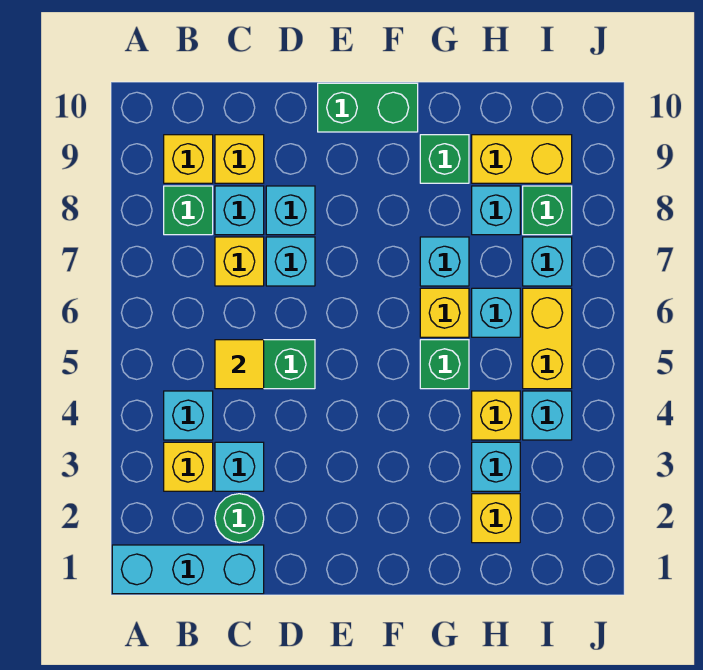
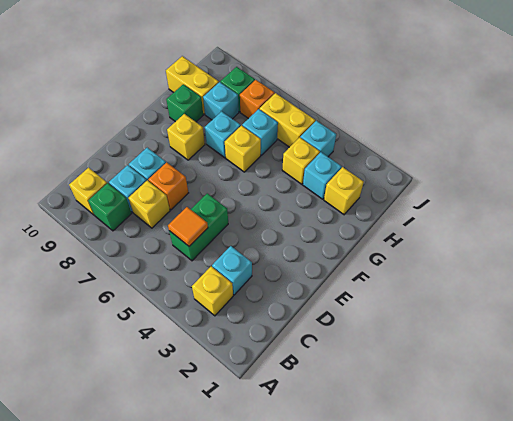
cyan brick A1:C1 level 1 -> none
cyan brick B4 level 1 -> none
green round brick C2 level 1 -> none
yellow tile C5 level 2 -> orange tile C5 level 2
yellow brick C9 level 1 -> yellow brick F8 level 1
cyan brick D7 level 1 -> orange brick D7 level 1
green brick E10:F10 level 1 -> none
green brick G5 level 1 -> none
yellow brick H9:I9 level 1 -> yellow brick H9:H10 level 1
cyan brick I7 level 1 -> orange brick I7 level 1

